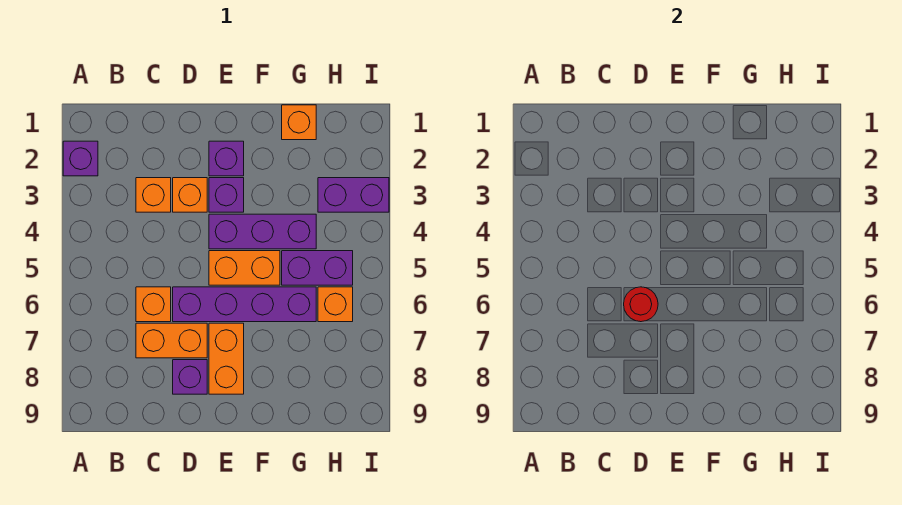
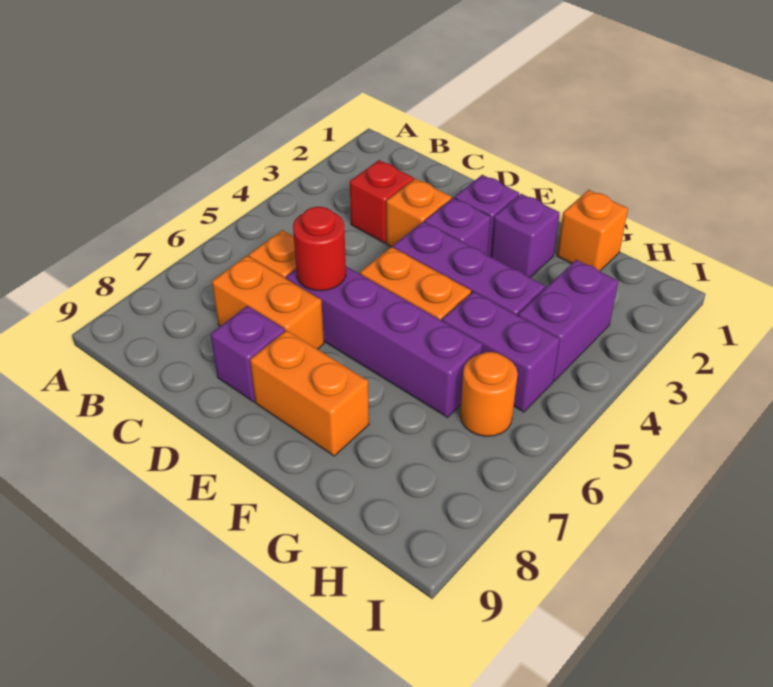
purple brick A2 level 1 -> purple brick F2 level 1
orange brick C3 level 1 -> red brick C3 level 1
orange brick E7:E8 level 1 -> orange brick E8:F8 level 1
purple brick H3:I3 level 1 -> purple brick H3:H4 level 1
orange brick H6 level 1 -> orange round brick H6 level 1

